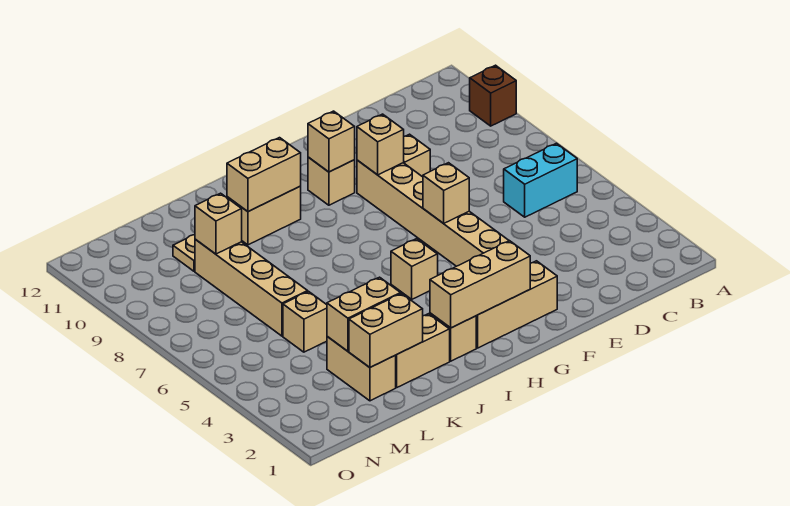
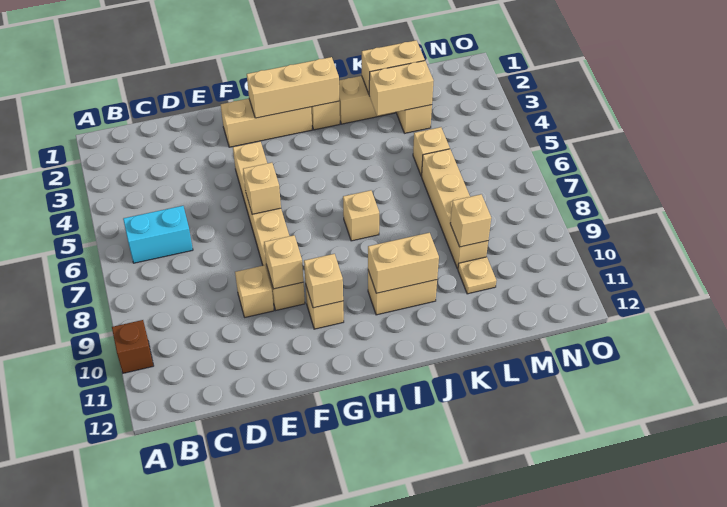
tan brick H5 level 1 -> tan brick I7 level 1

